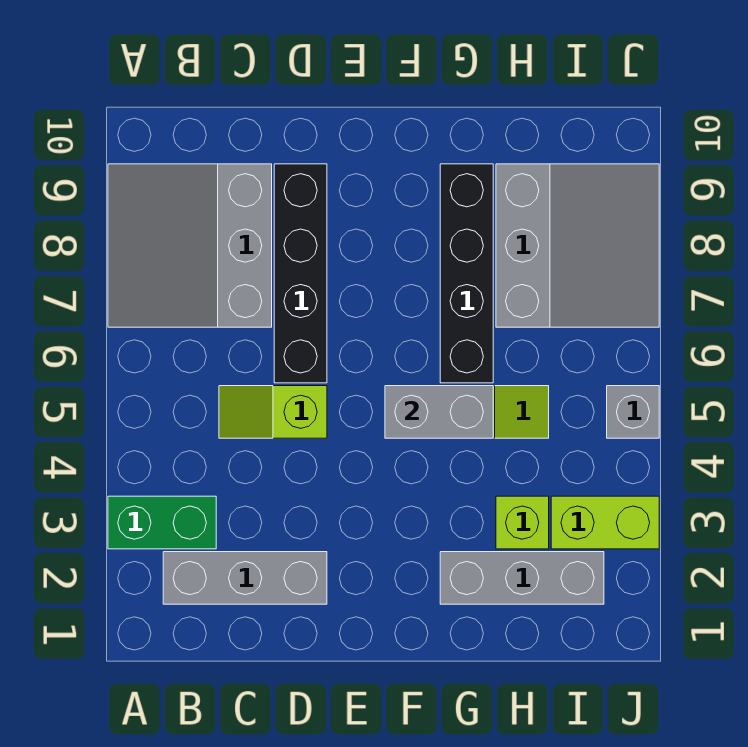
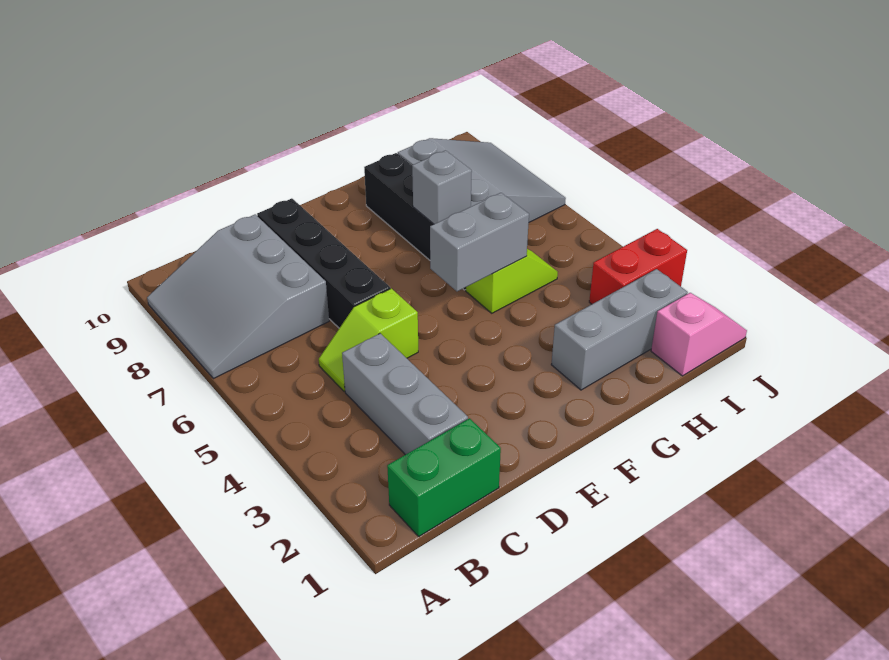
green brick A3:B3 level 1 -> green brick B1:C1 level 1
grey brick B2:D2 level 1 -> grey brick C2:C4 level 1
lime brick H3 level 1 -> none
none -> pink slope I1:J1 level 1 top I
lime brick I3:J3 level 1 -> red brick I3:J3 level 1
grey brick J5 level 1 -> grey brick G7 level 2

